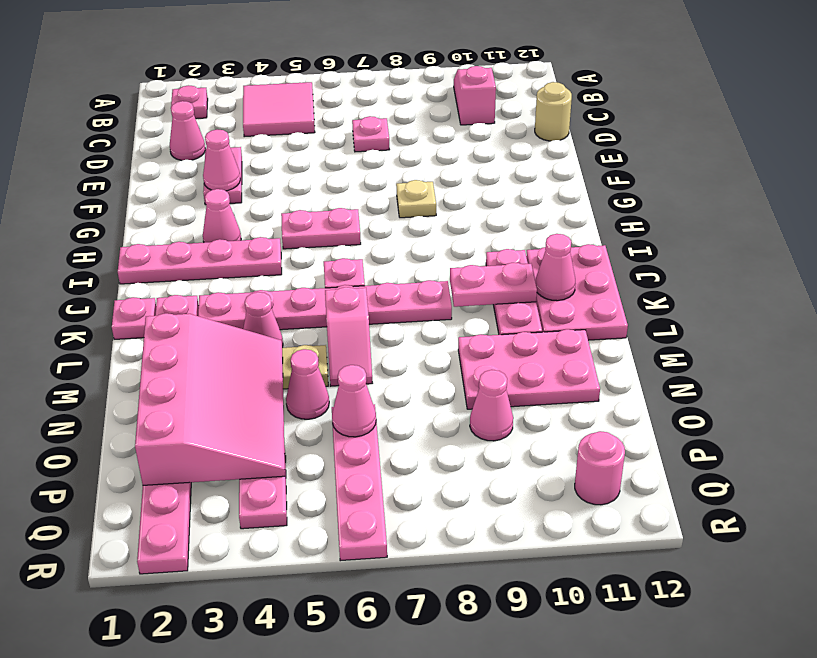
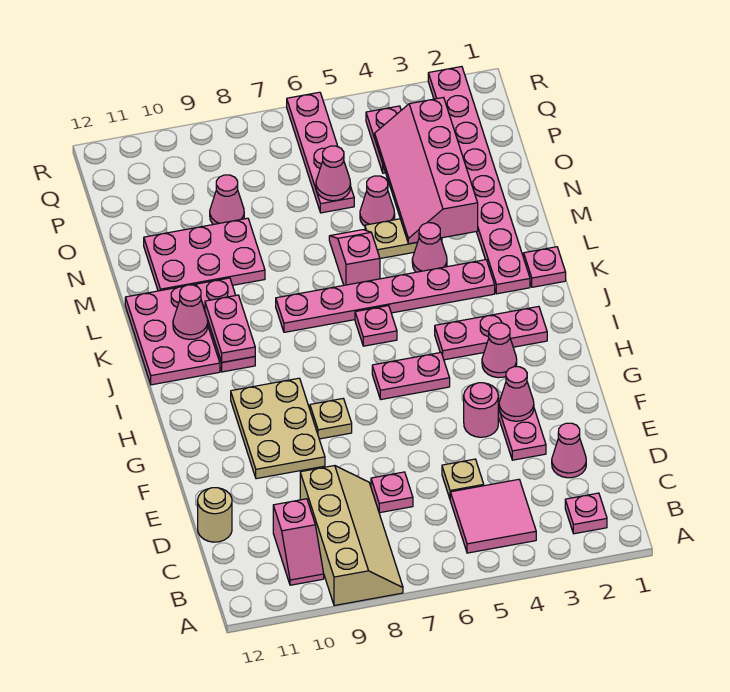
none -> tan slope A8:D9 level 1 top 9
none -> tan plate D5 level 1
none -> tan plate F9:H10 level 1
pink plate I1:I4 level 1 -> pink plate I2:I4 level 1
pink plate K9:K10 level 2 -> pink plate J10:K10 level 2
pink slope M2:P4 level 2 top 2 -> pink slope M3:P4 level 2 top 3
pink round brick Q11 level 1 -> pink round brick F4 level 1

